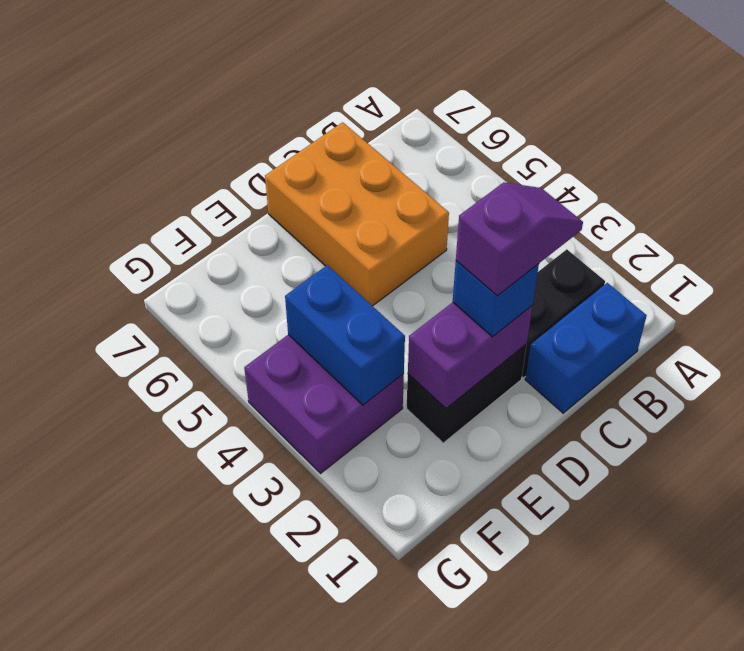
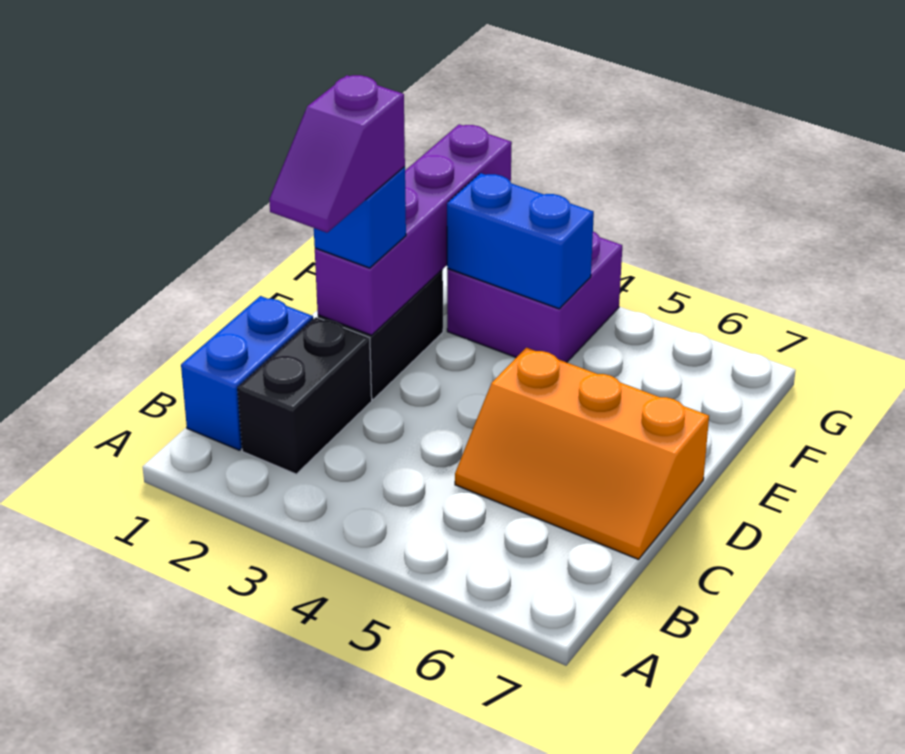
orange brick C5:D7 level 1 -> orange slope C5:D7 level 1 top D
purple brick D2:E2 level 2 -> purple brick D2:G2 level 2

